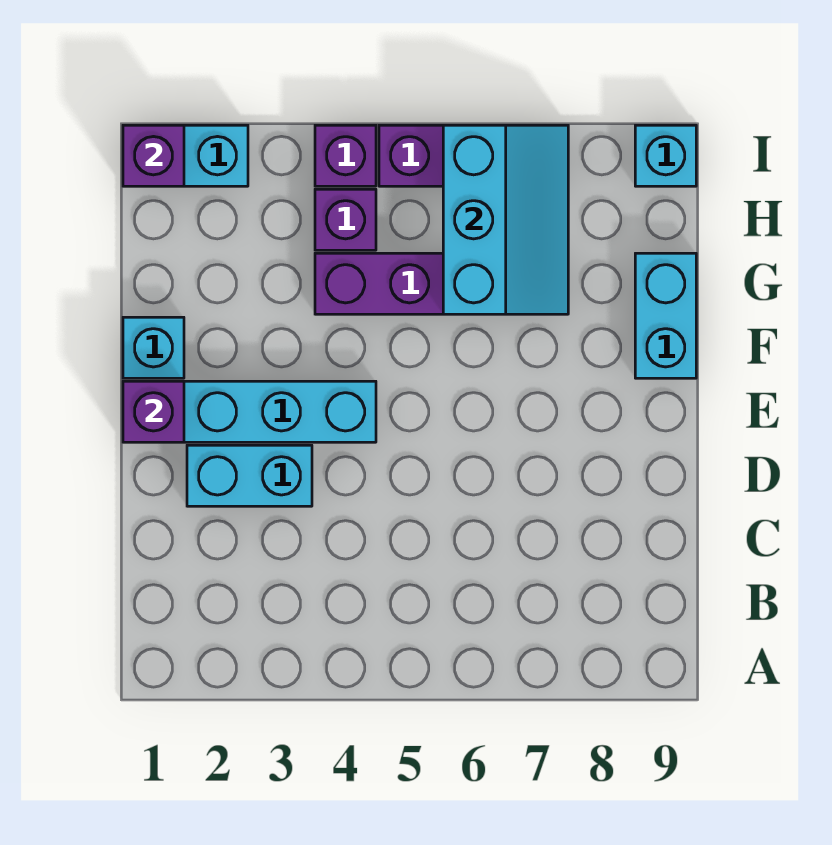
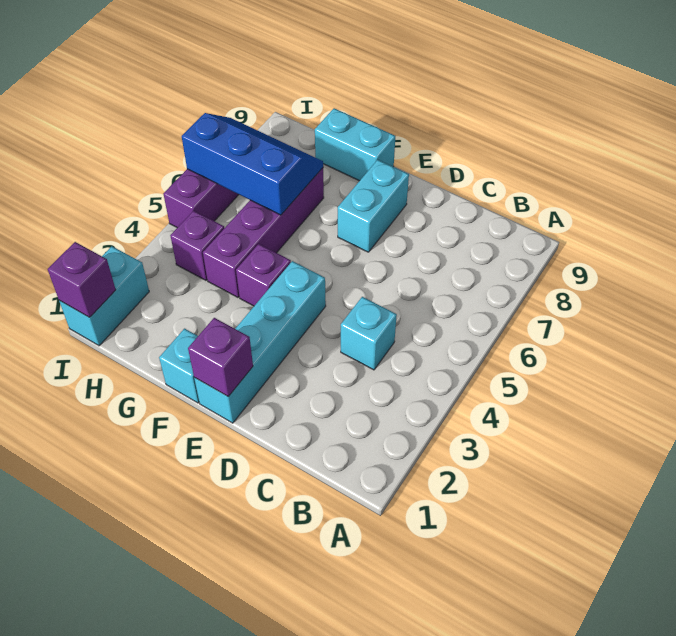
cyan brick D2:D3 level 1 -> cyan brick E7:E8 level 1
cyan slope G6:I7 level 2 top 6 -> blue slope G6:I7 level 2 top 6
purple brick I4 level 1 -> purple brick F4 level 1
cyan brick I9 level 1 -> cyan brick C4 level 1

